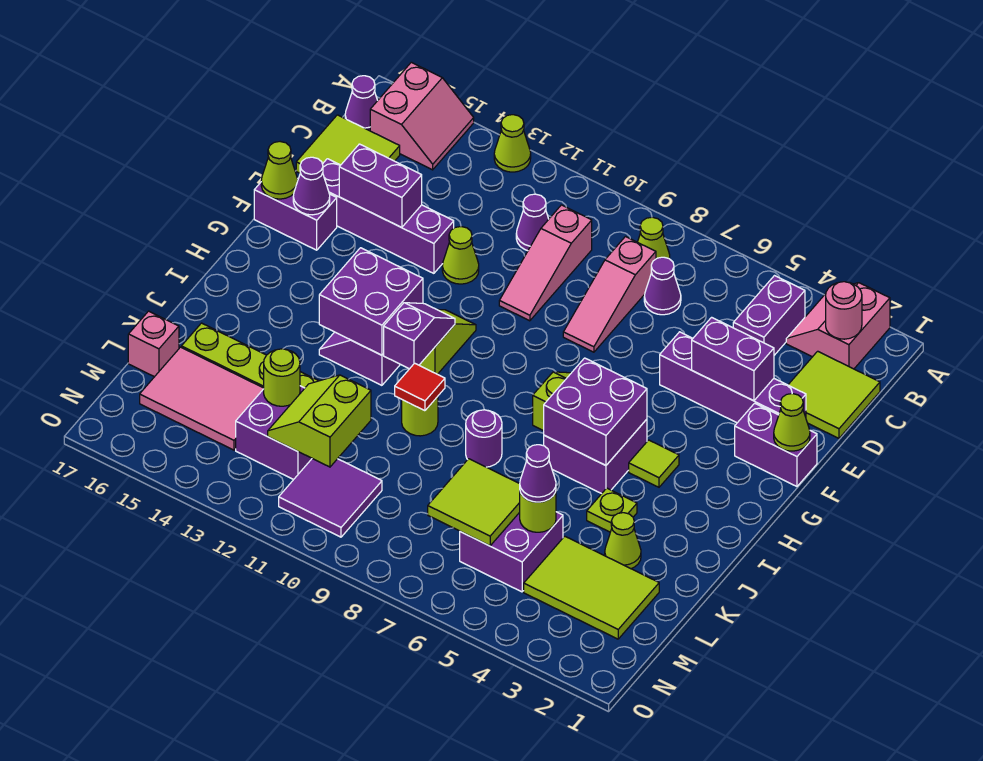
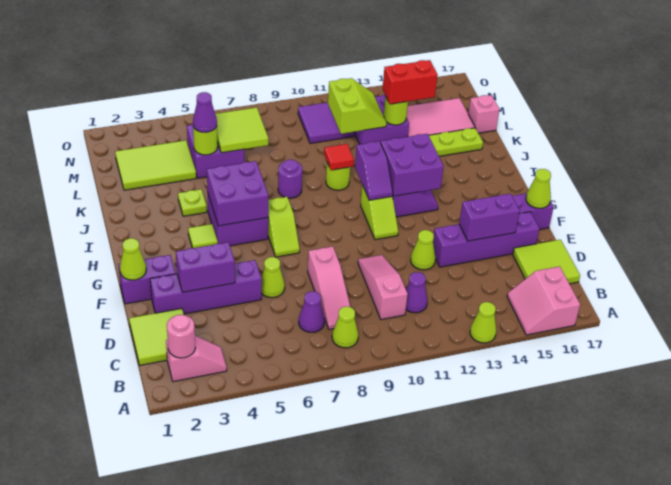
pink slope A2:B3 level 1 top 2 -> pink slope B2:B3 level 1 top 2
purple brick B4:C4 level 1 -> none
purple cone B17 level 1 -> none
pink slope C8:E8 level 1 top C -> pink slope C8:E8 level 1 top E
purple cone F16 level 2 -> none
lime cone K3 level 1 -> lime cone E6 level 1
none -> red brick L13:L14 level 3

